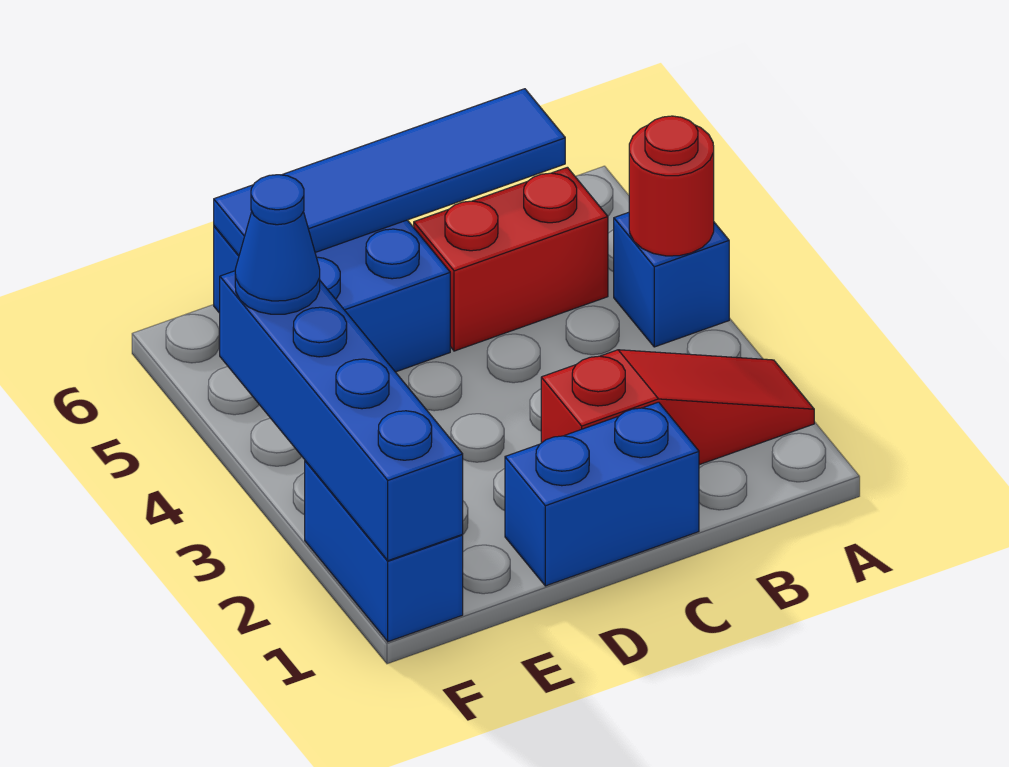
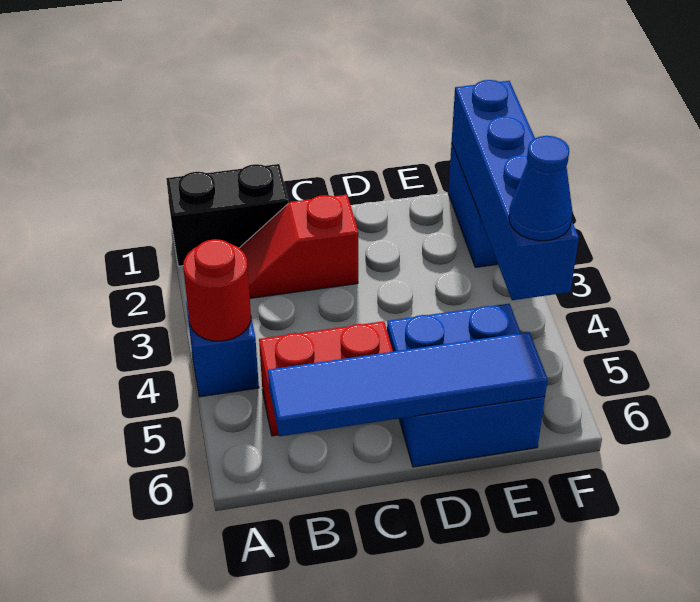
none -> black brick A1:B1 level 1
red slope A2:C2 level 1 top C -> red slope B2:C2 level 1 top C
blue brick C1:D1 level 1 -> none

